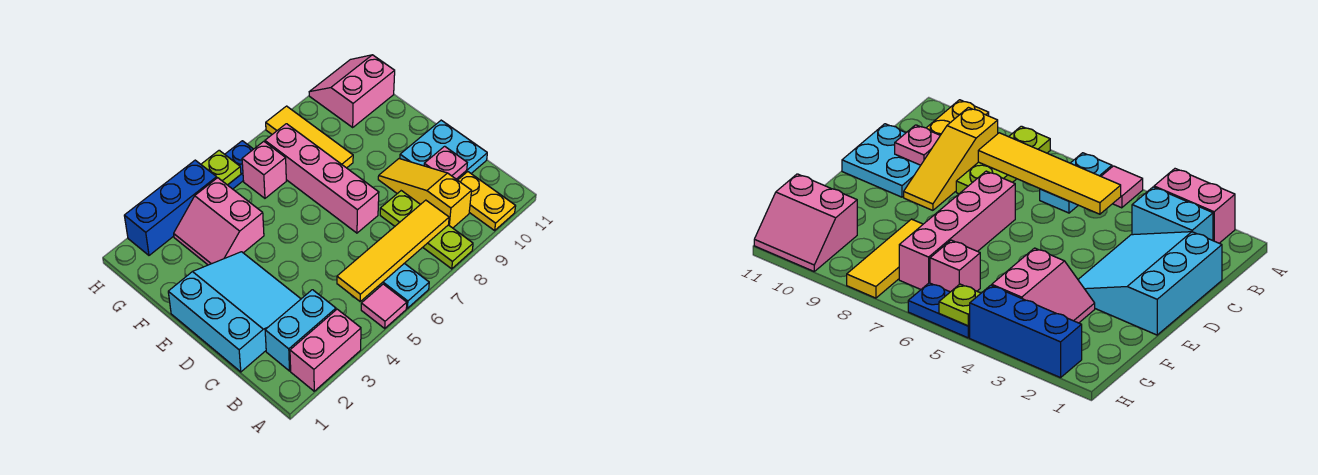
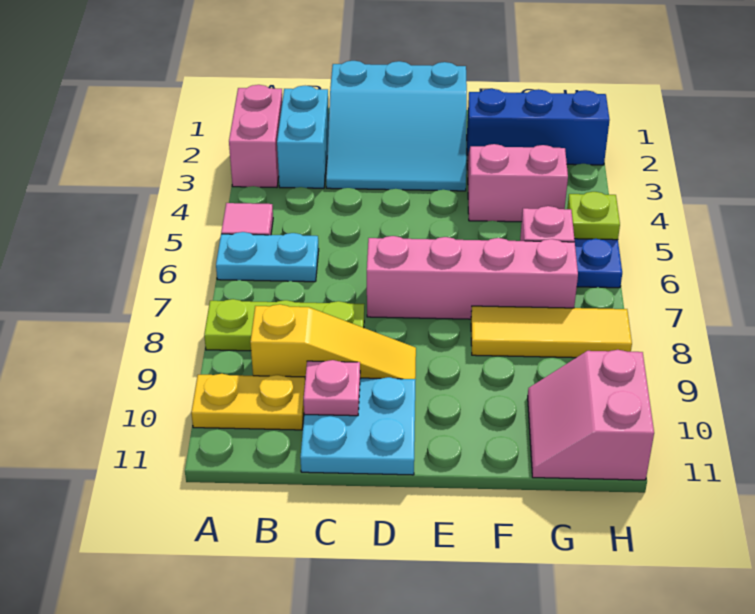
yellow tile B5:B8 level 2 -> none
pink slope G10:H11 level 1 top G -> pink slope G10:H11 level 1 top H
blue brick H2:H4 level 1 -> blue brick F2:H2 level 1

